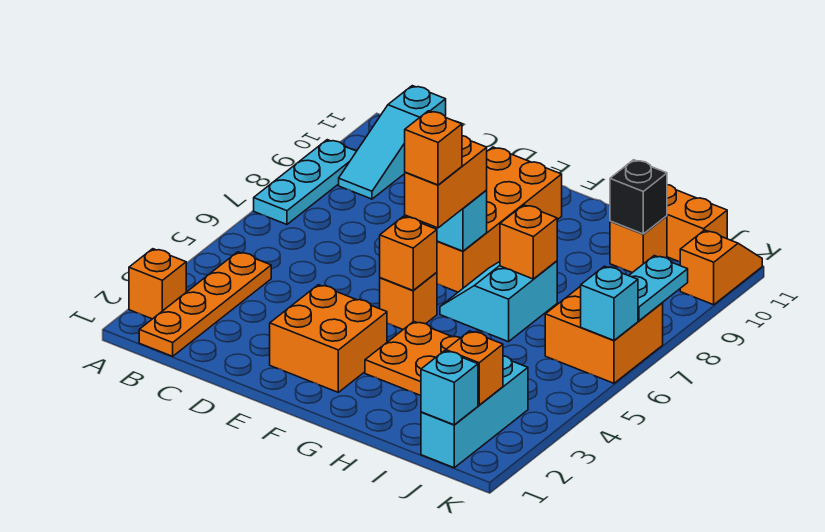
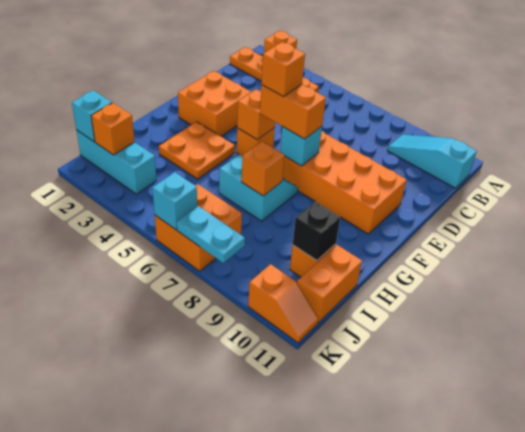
cyan plate A7:A9 level 1 -> none

